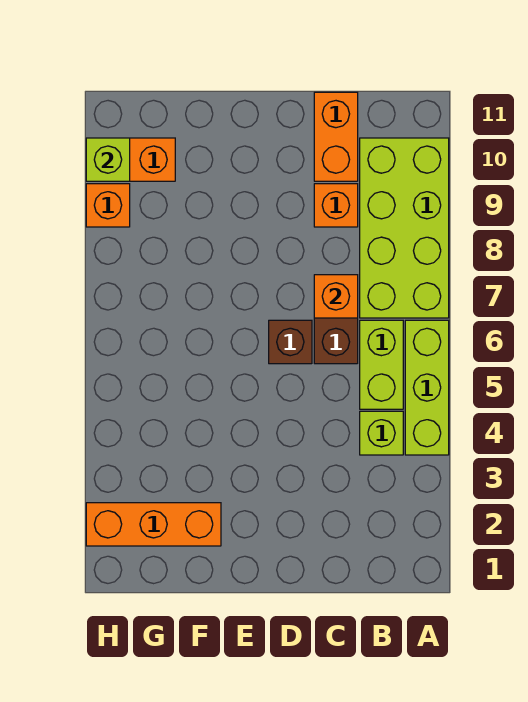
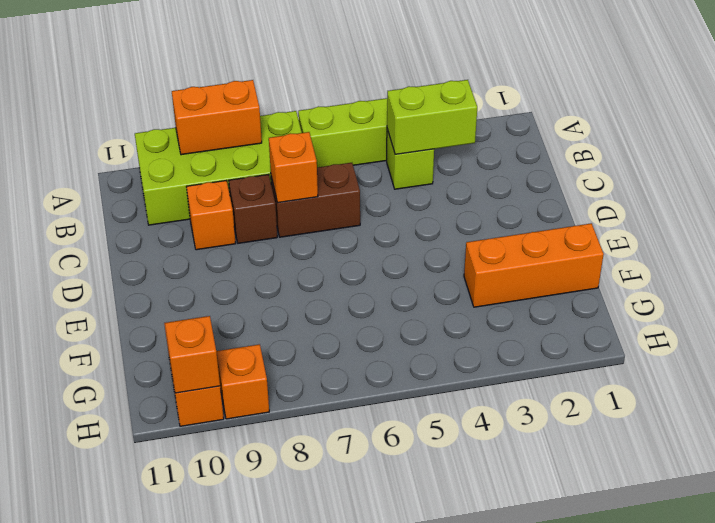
lime brick B5:B6 level 1 -> lime brick B3:B4 level 2
orange brick C10:C11 level 1 -> orange brick A8:A9 level 2
brown brick D6 level 1 -> brown brick C8 level 1
orange brick F2:H2 level 1 -> orange brick F1:F3 level 1
lime brick H10 level 2 -> orange brick H10 level 2

